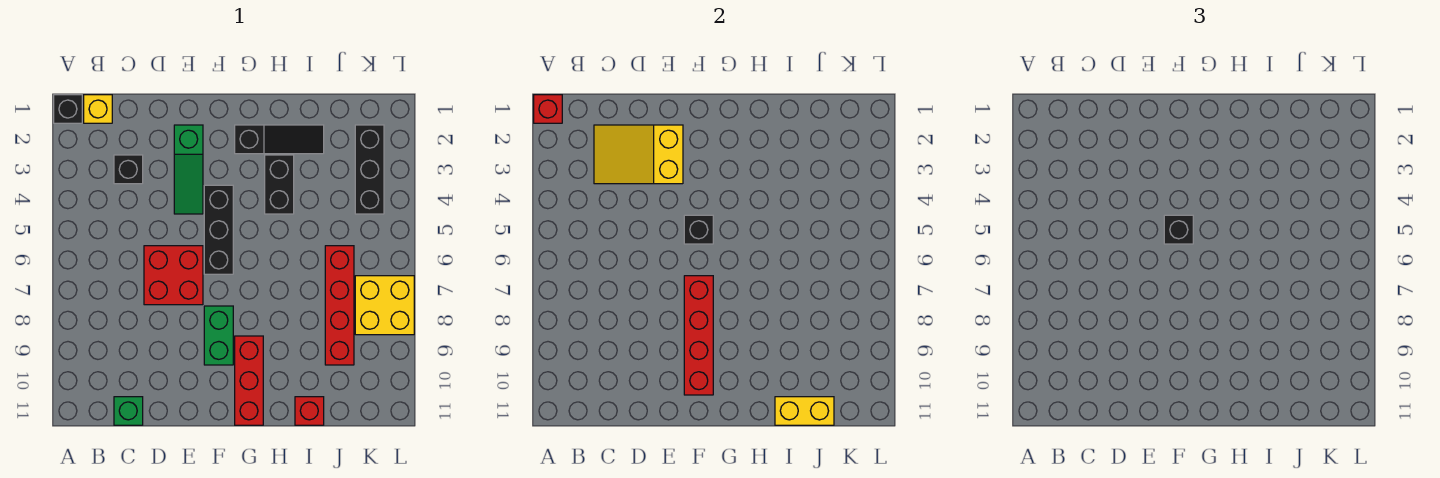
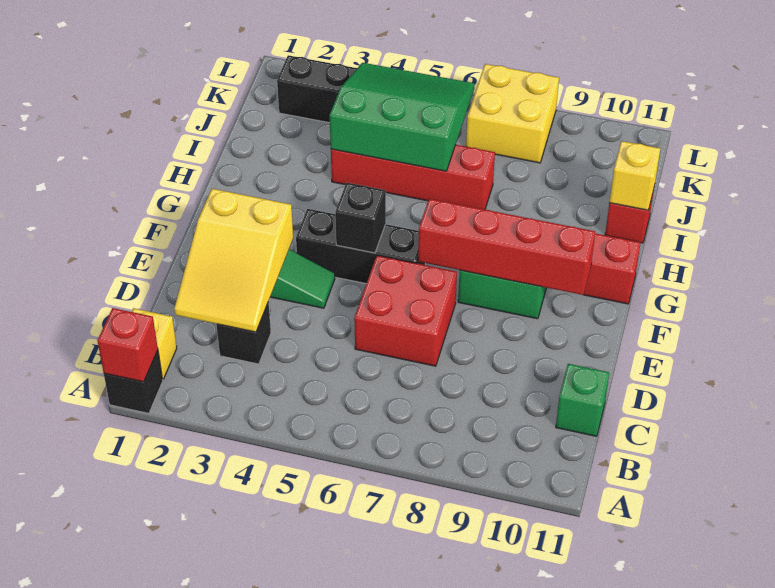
black brick F5 level 3 -> none
black slope G2:I2 level 1 top G -> none
black brick H3:H4 level 1 -> none
none -> green slope I4:K6 level 2 top I
yellow brick I11:J11 level 2 -> yellow brick I11 level 2
red brick J6:J9 level 1 -> red brick I4:I7 level 1

